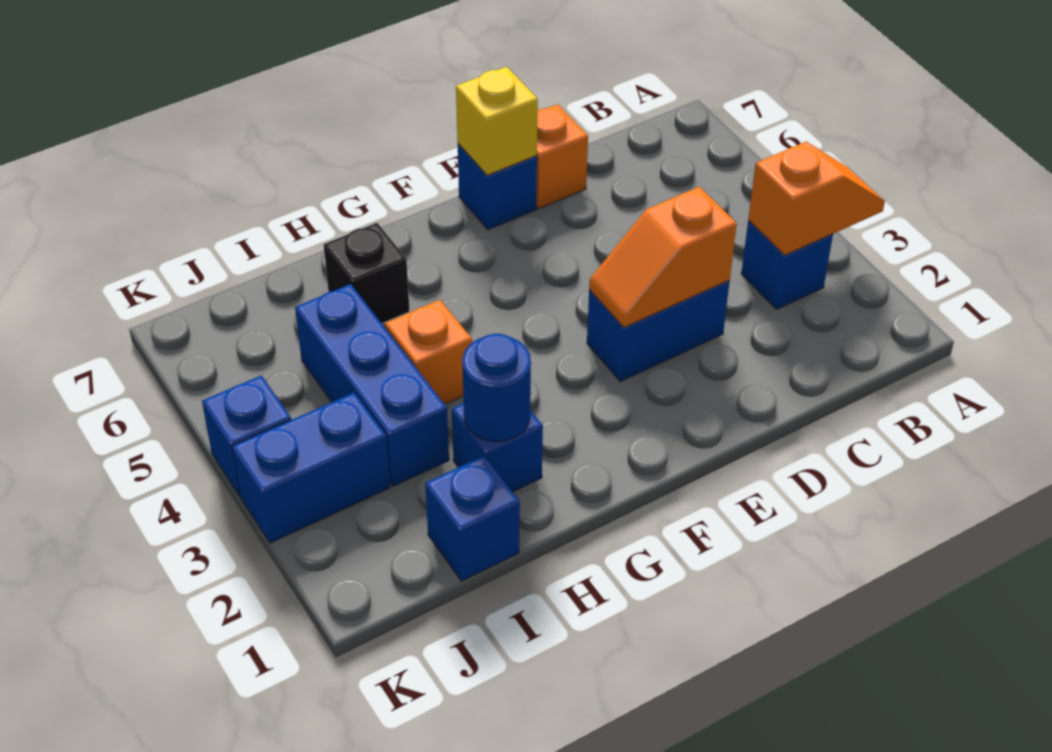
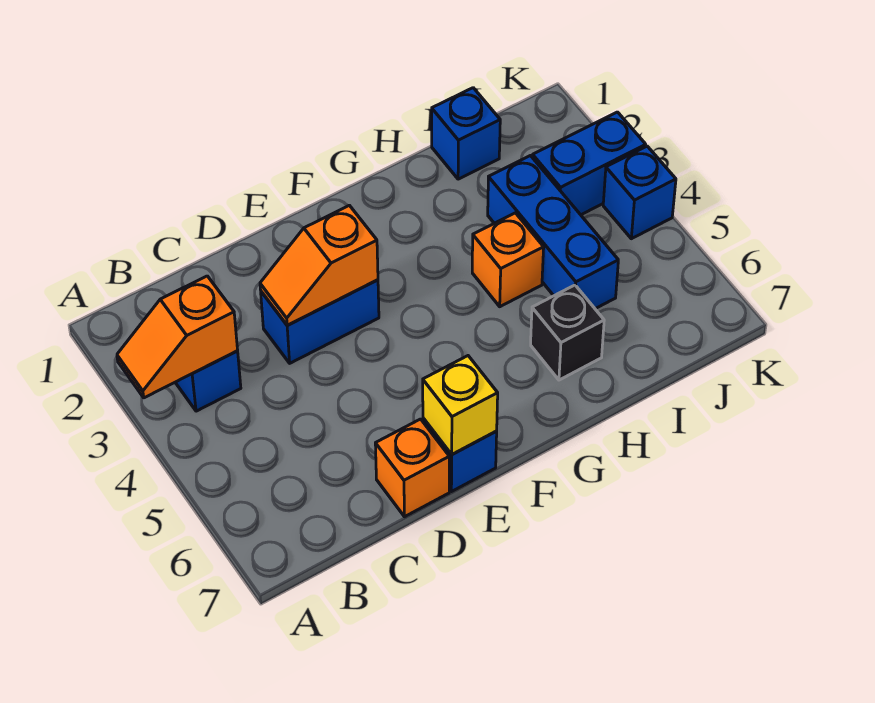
orange slope D3:E3 level 2 top D -> orange slope D3:E3 level 2 top E
blue brick H2 level 1 -> none
blue round brick H2 level 2 -> none

